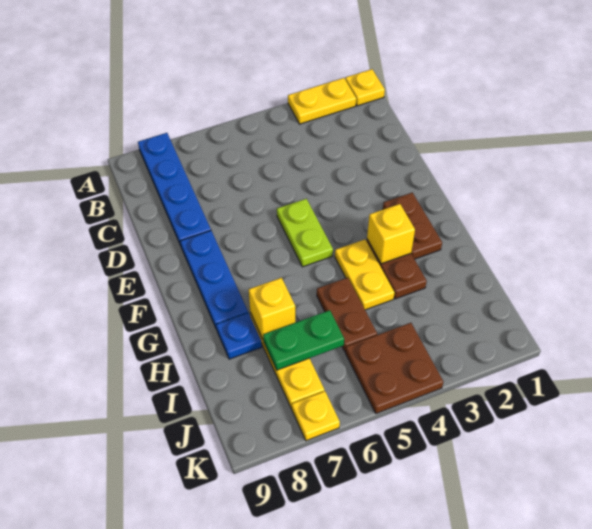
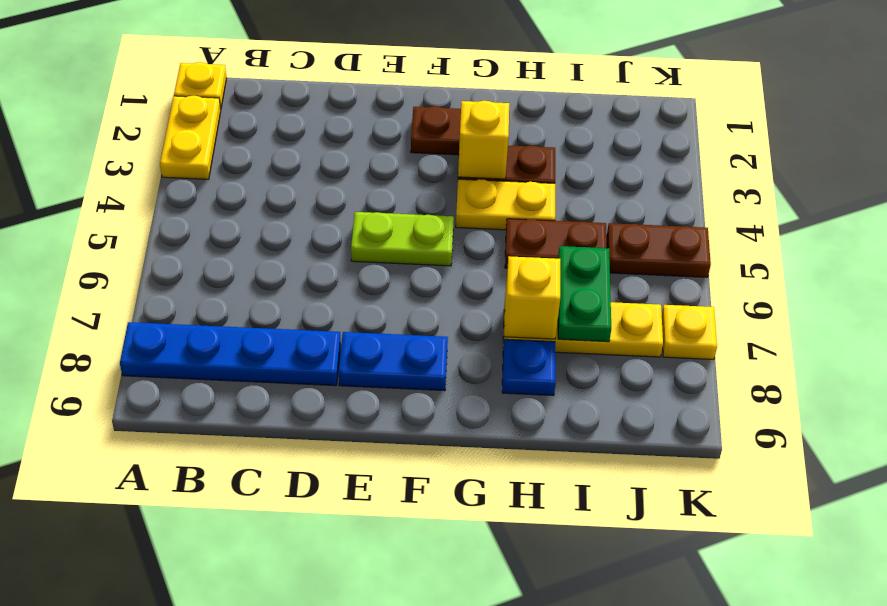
blue plate E8:G8 level 1 -> blue plate E8:F8 level 1
brown plate J4:K5 level 1 -> brown plate J5:K5 level 1

